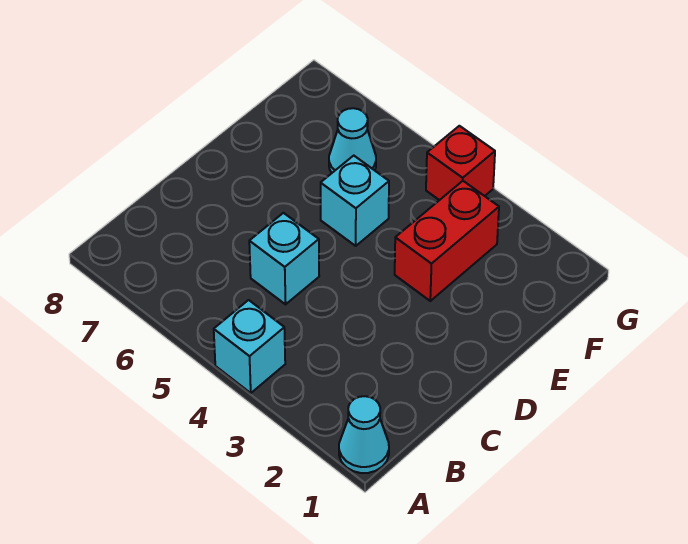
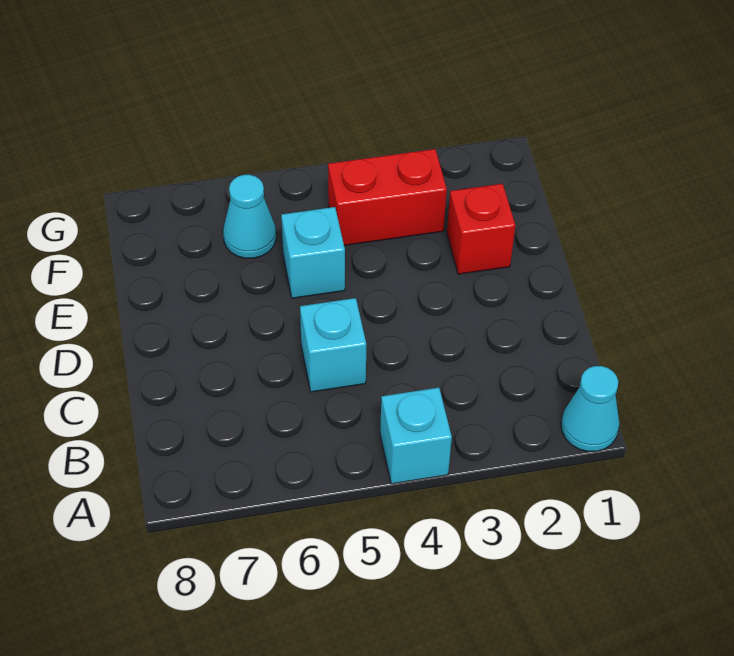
red brick E3:F3 level 1 -> red brick F3:F4 level 1
red brick G4 level 1 -> red brick E2 level 1

